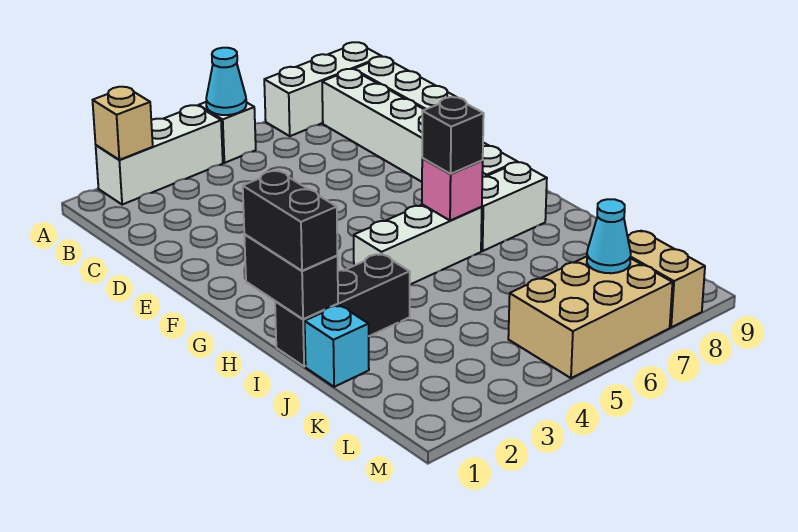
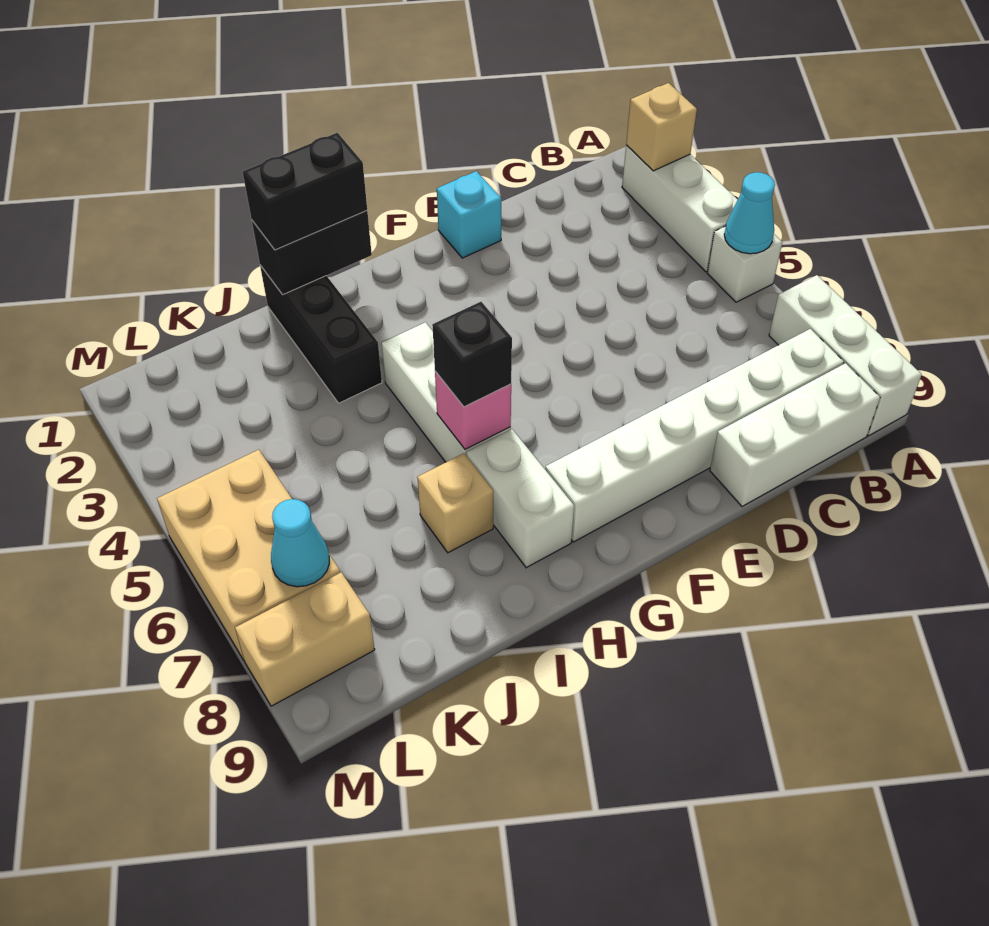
none -> tan brick I7 level 1
cyan brick J1 level 1 -> cyan brick E1 level 1

